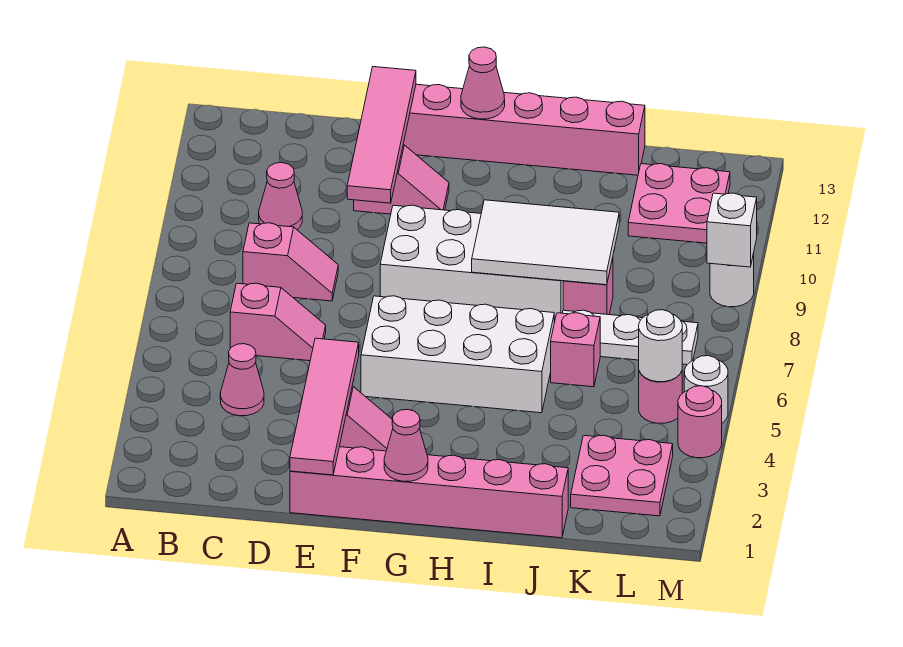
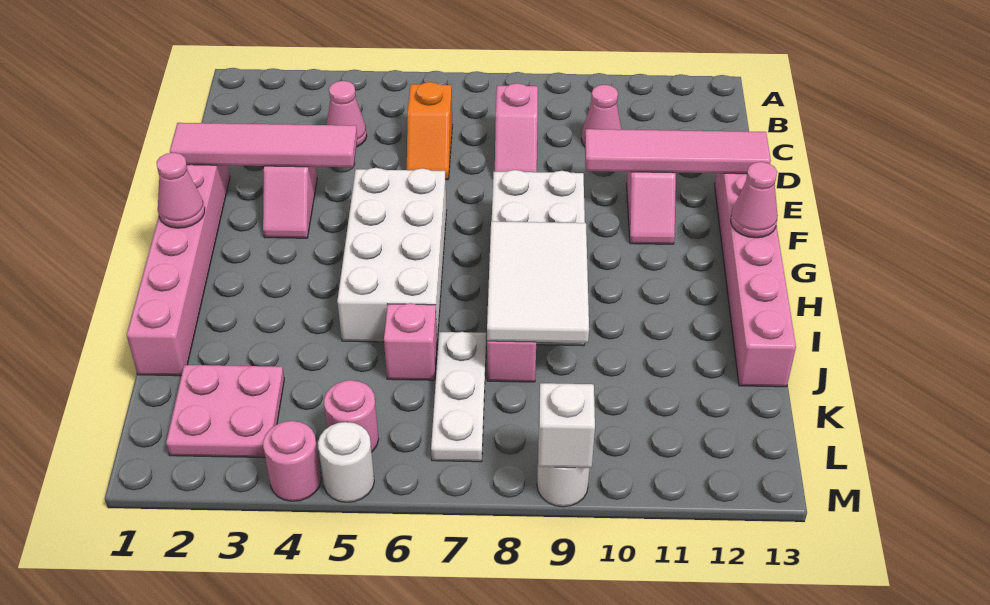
pink slope C6:D6 level 1 top C -> orange slope C6:D6 level 1 top C
pink plate K11:L12 level 1 -> none
white round brick L5 level 2 -> none

